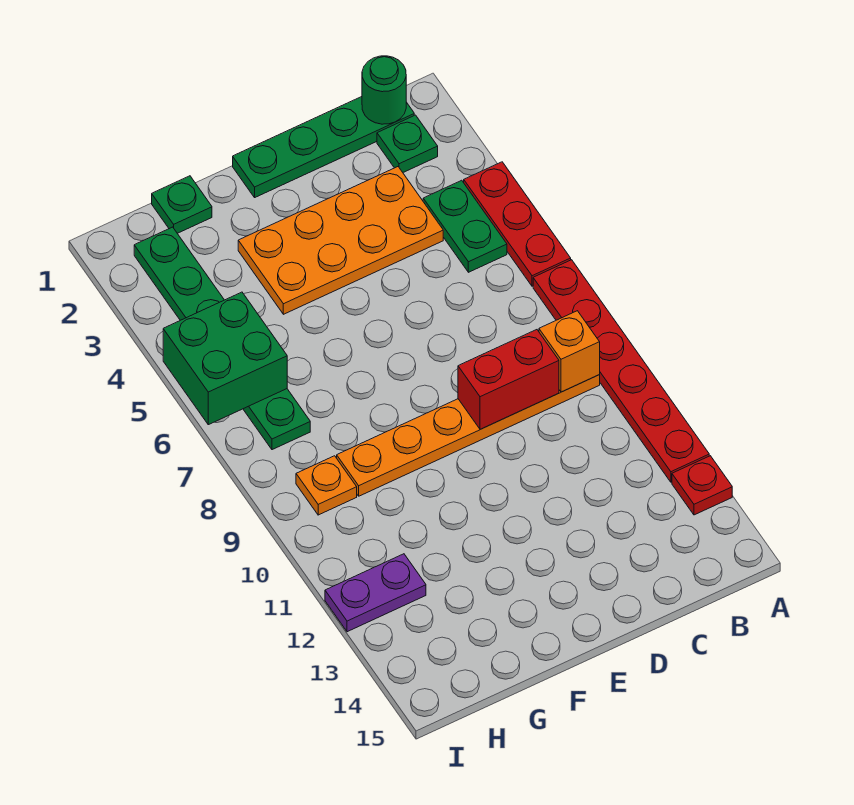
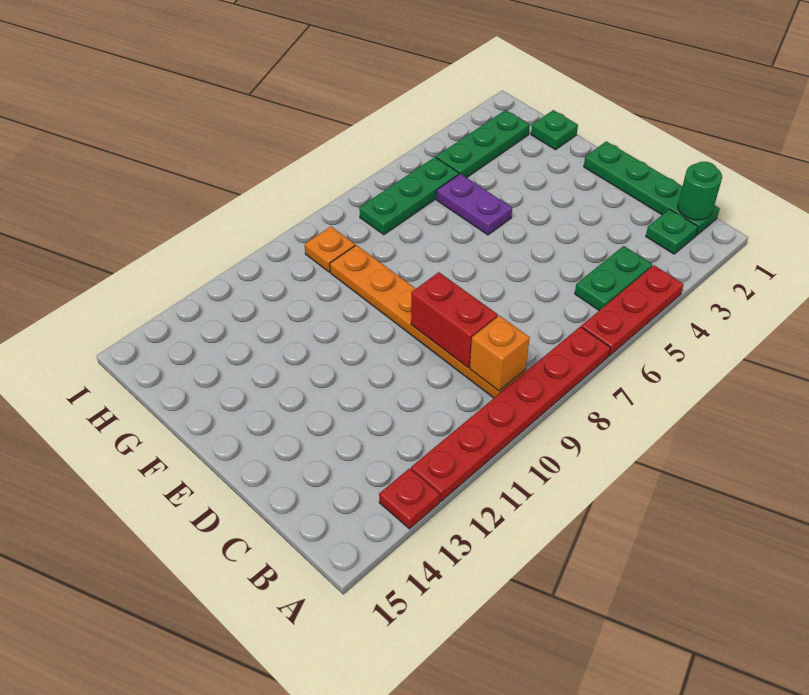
orange plate C3:F4 level 1 -> none
green brick H5:I6 level 2 -> none
purple plate H12:I12 level 1 -> purple plate F5:G5 level 1

